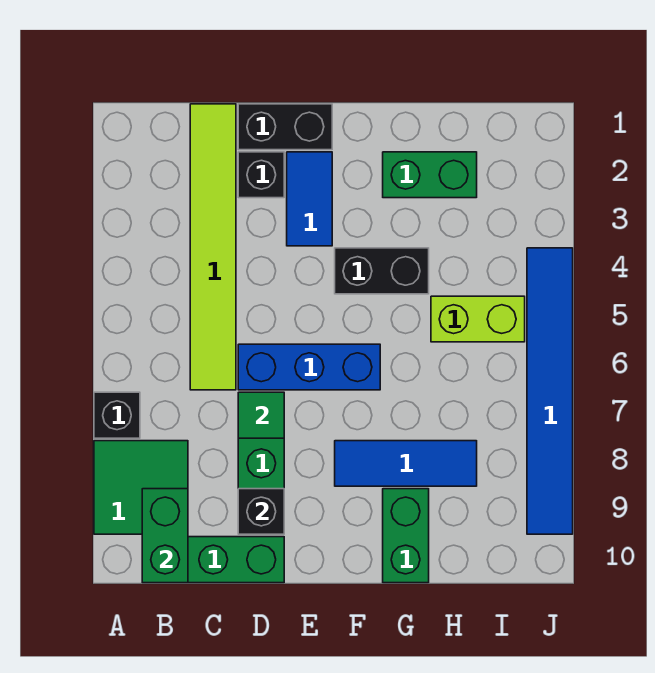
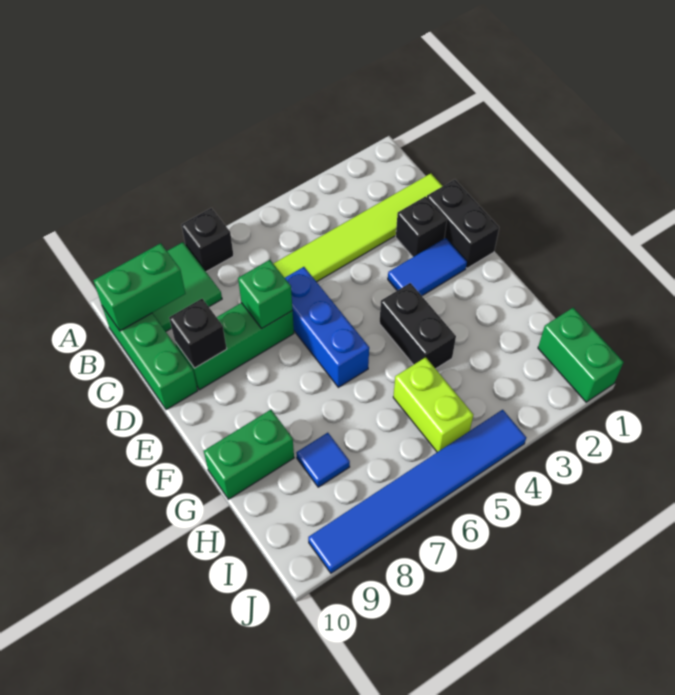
green tile D7 level 2 -> green brick D7 level 2
blue tile F8:H8 level 1 -> blue tile H8 level 1
green brick G2:H2 level 1 -> green brick I1:J1 level 1

